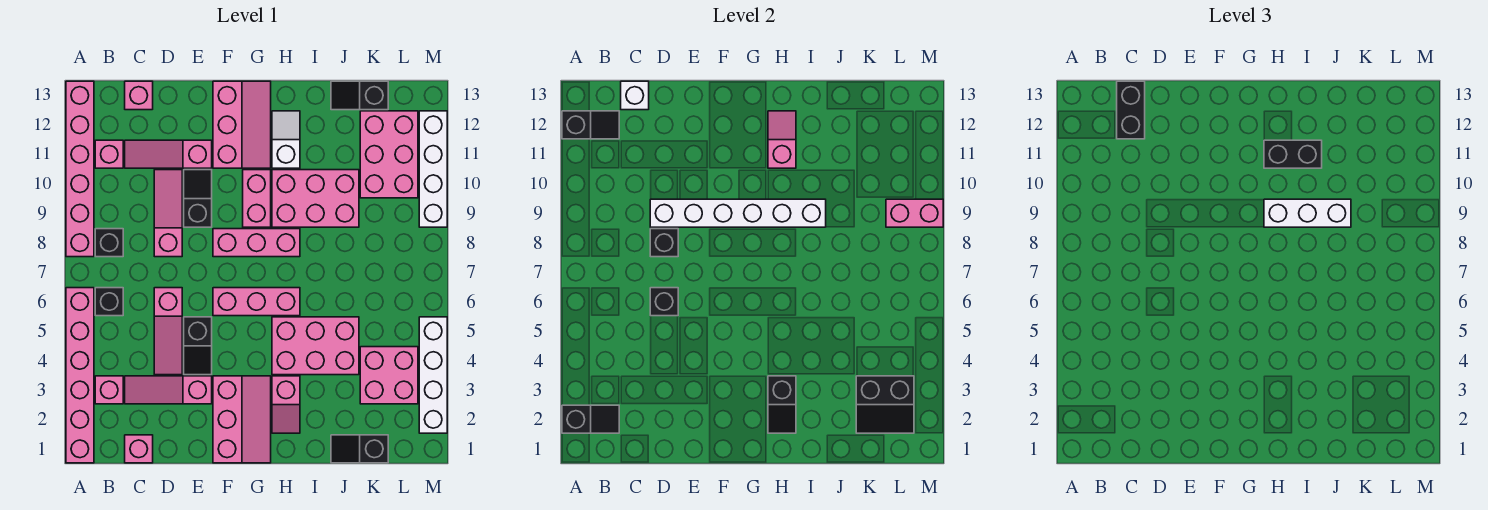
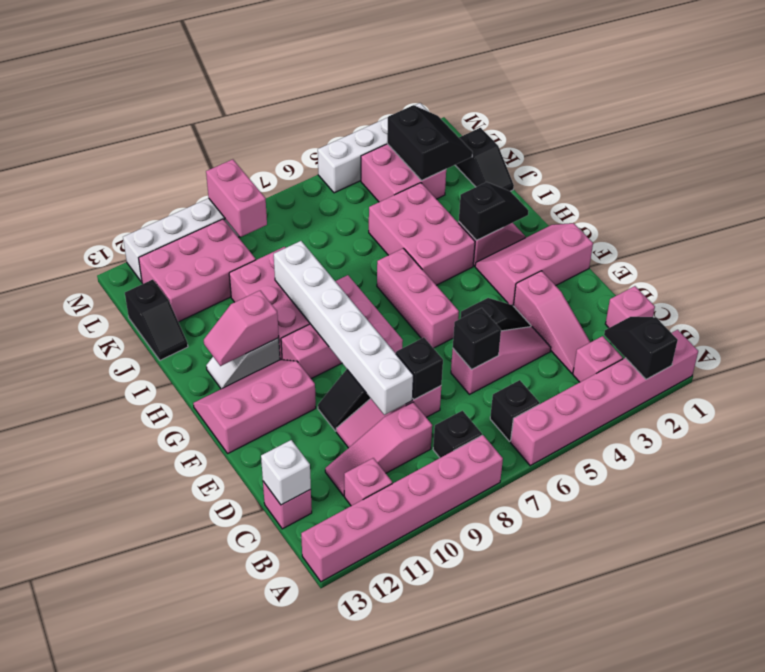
black slope A12:B12 level 2 top A -> none
pink slope C11:E11 level 1 top E -> pink slope C9:C11 level 1 top 9
black brick C12:C13 level 3 -> none
white brick H9:J9 level 3 -> none
black brick H11:I11 level 3 -> none

